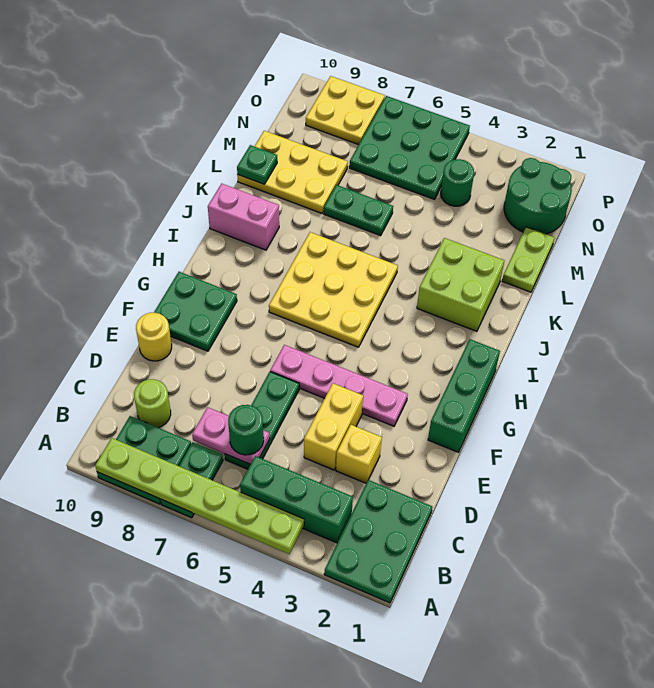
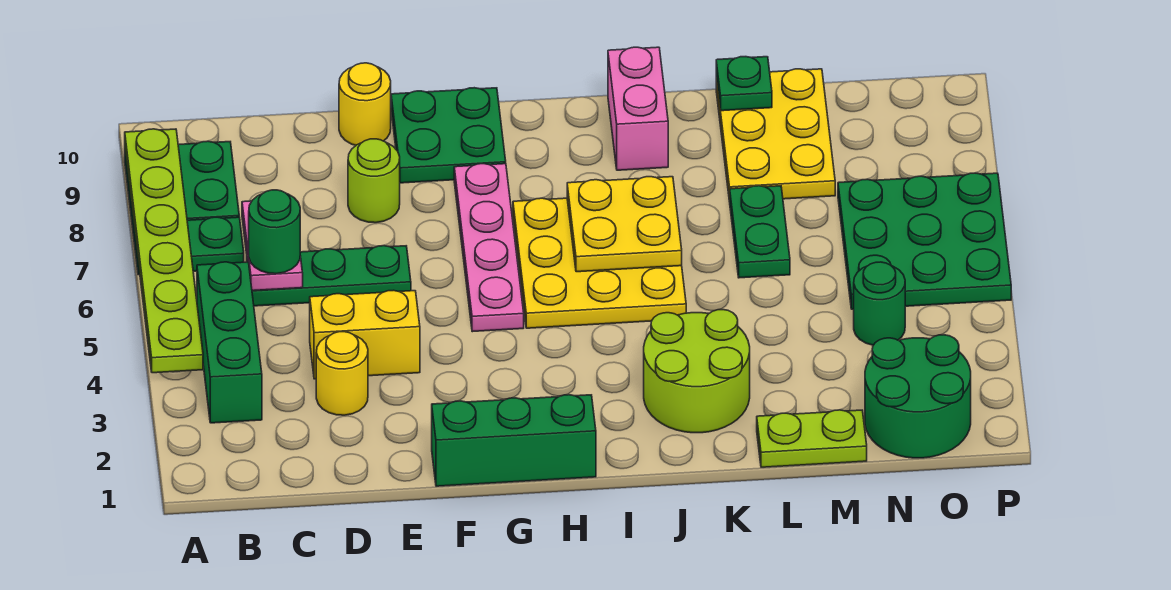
green plate A1:C2 level 1 -> none
lime round brick C9 level 1 -> lime round brick E8 level 1
yellow brick D3 level 1 -> yellow round brick D3 level 1
pink plate F3:F6 level 1 -> pink plate G5:G8 level 1
lime brick J2:K3 level 1 -> lime round brick J2:K3 level 1
yellow plate O8:P9 level 1 -> yellow plate I6:J7 level 2

